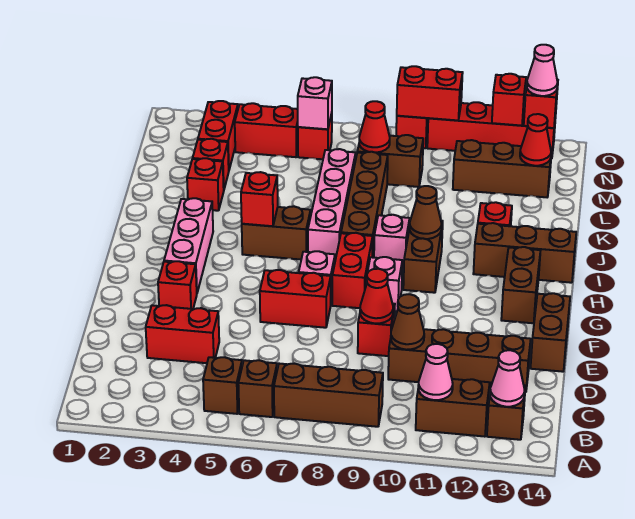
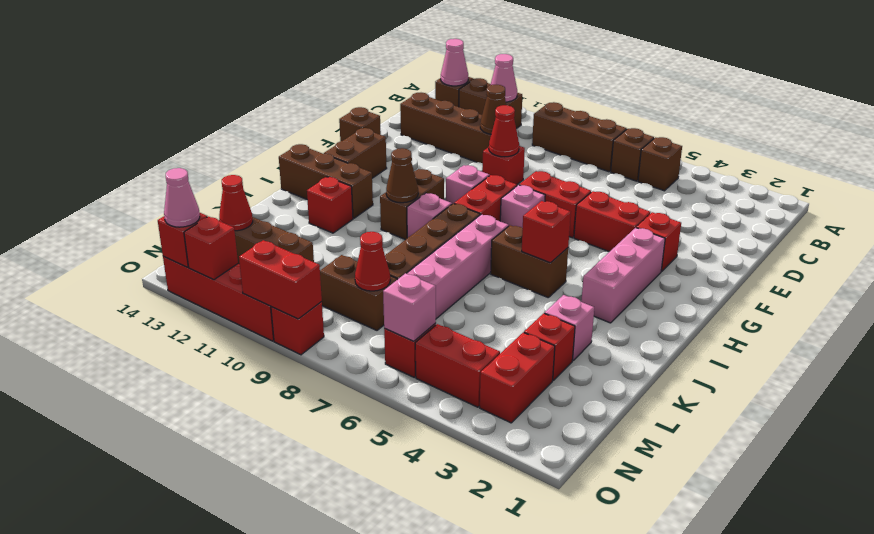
red brick D3:D4 level 1 -> red brick F4:F5 level 1
brown brick E14:F14 level 1 -> brown brick F14 level 1
red brick K3 level 1 -> pink brick K3 level 1

